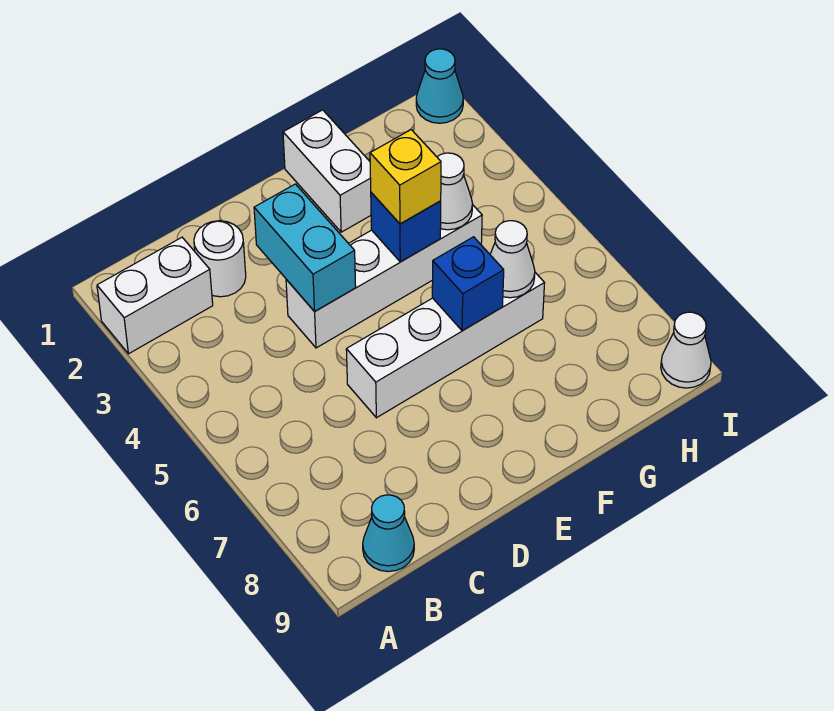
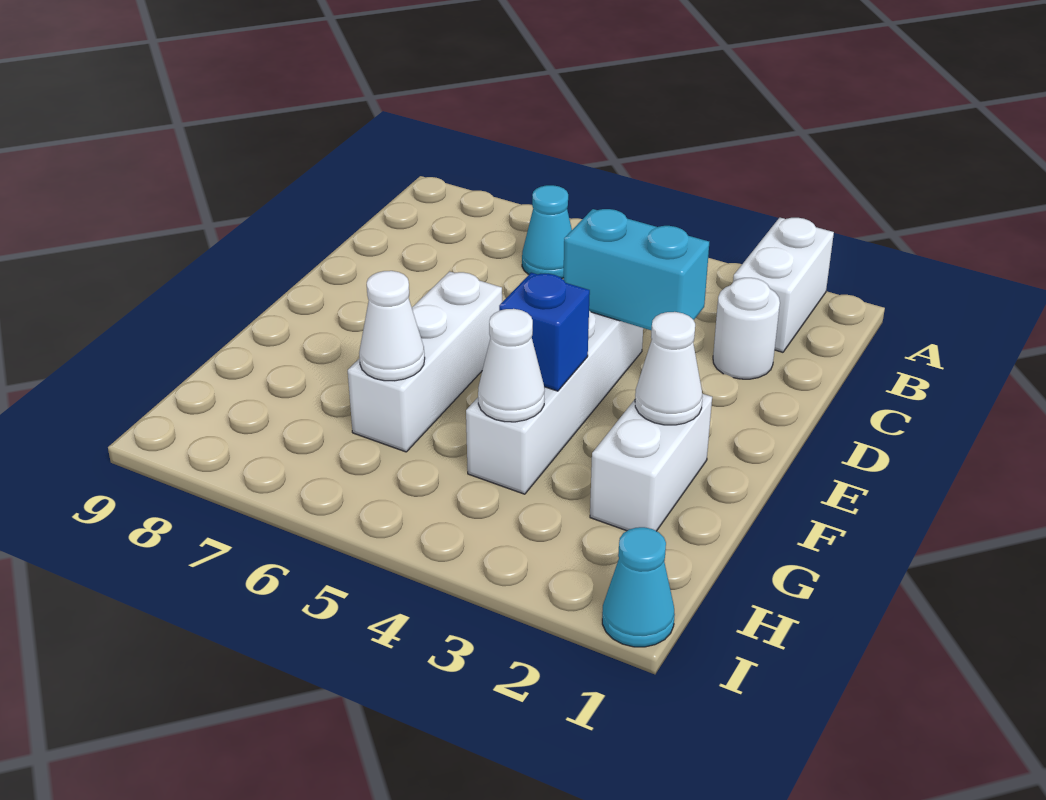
cyan cone B9 level 1 -> cyan cone B6 level 1
white brick D6:G6 level 1 -> white brick E6:G6 level 1
white brick F1:F2 level 1 -> white brick F2:G2 level 1
yellow brick F4 level 3 -> none
blue brick F6 level 2 -> none
white cone I9 level 1 -> white cone F2 level 2

